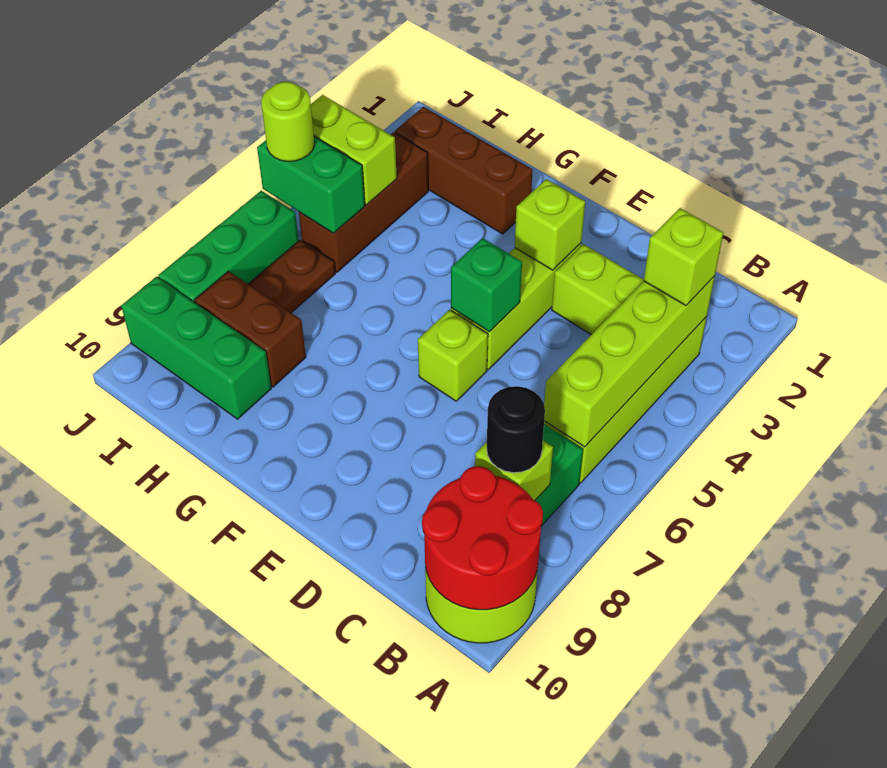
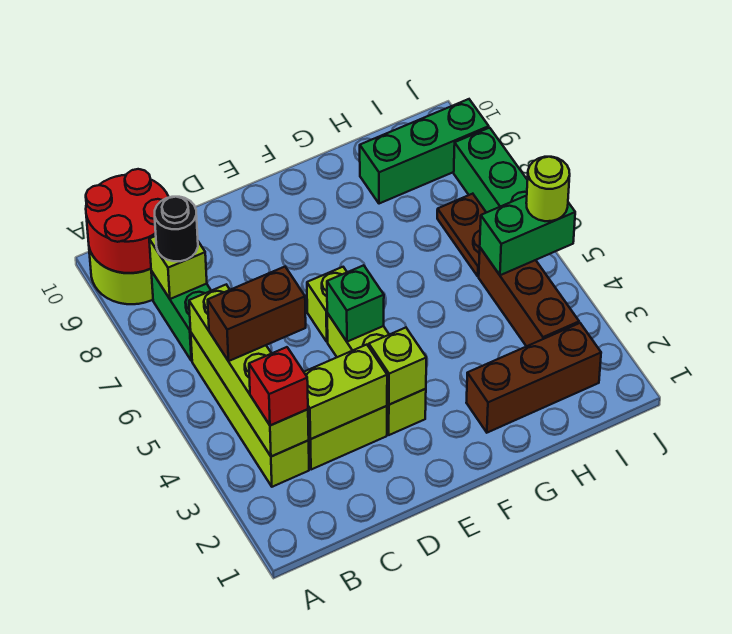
lime brick B3 level 3 -> red brick B3 level 3
brown brick H8:I8 level 1 -> brown brick B5:C5 level 3
lime brick I4:J4 level 2 -> lime brick C3:D3 level 2

